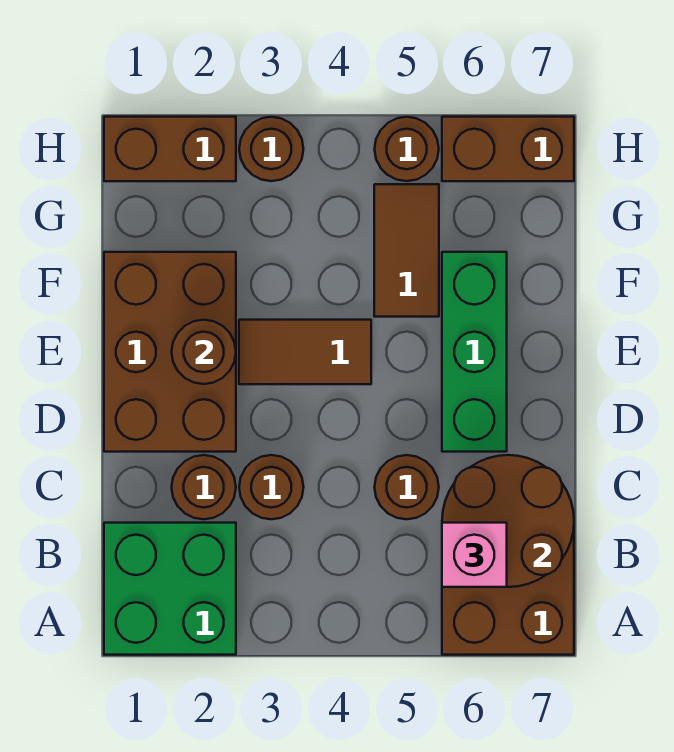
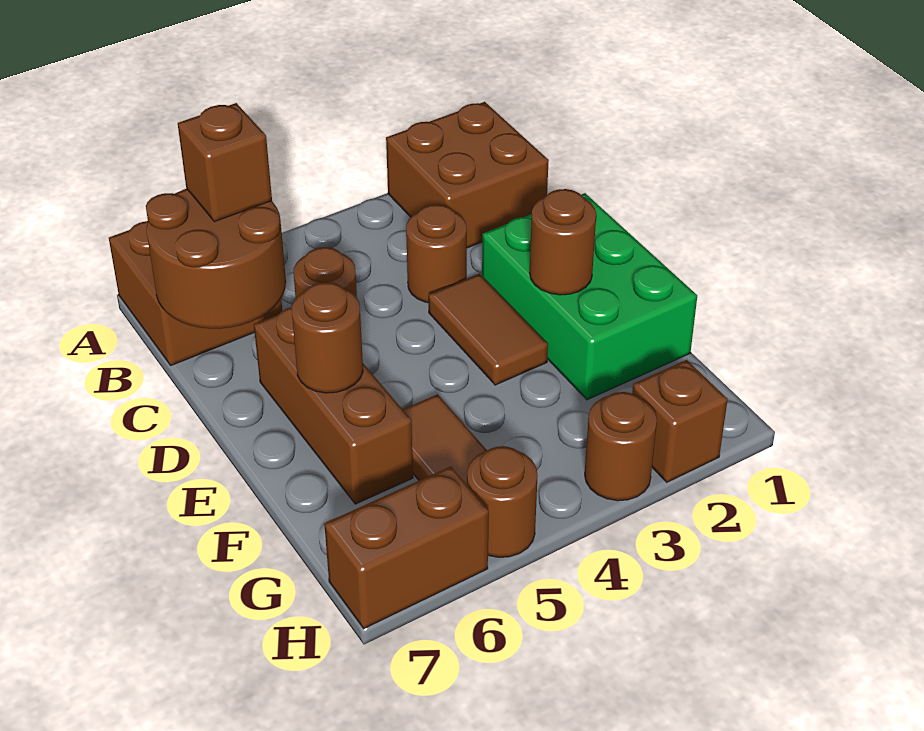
green brick A1:B2 level 1 -> brown brick A1:B2 level 1
pink brick B6 level 3 -> brown brick B6 level 3
brown round brick C2 level 1 -> brown round brick E6 level 2
brown brick D1:F2 level 1 -> green brick D1:F2 level 1
green brick D6:F6 level 1 -> brown brick D6:F6 level 1
brown tile E3:E4 level 1 -> brown tile D3:E3 level 1
brown brick H1:H2 level 1 -> brown brick H2 level 1

